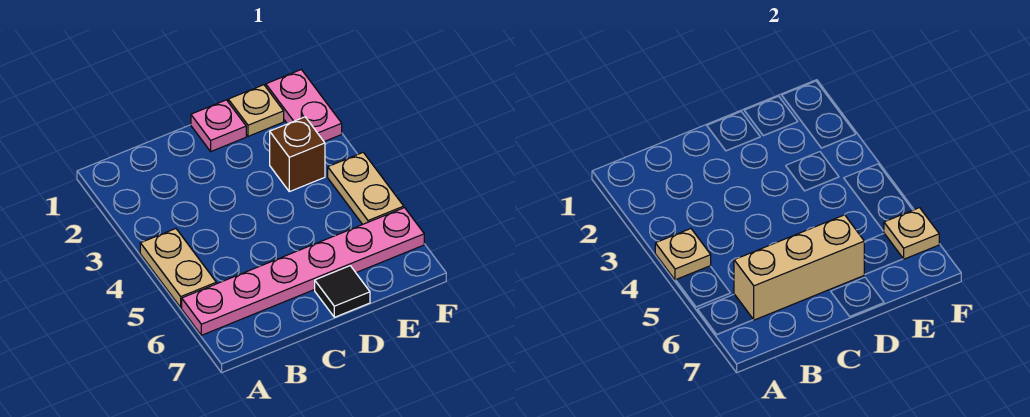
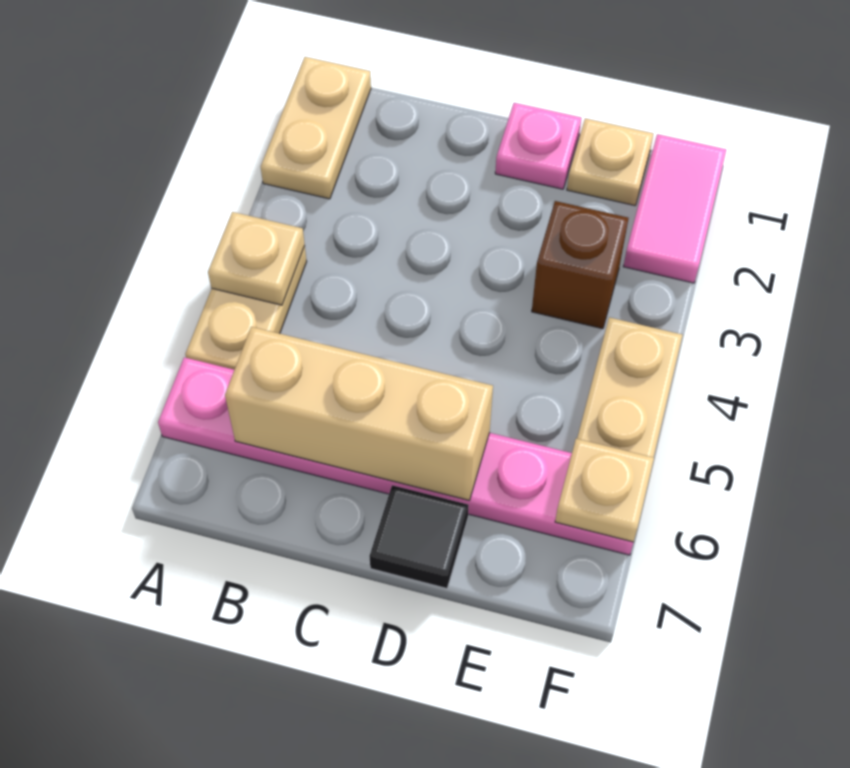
none -> tan plate A1:A2 level 1
pink plate F1:F2 level 1 -> pink tile F1:F2 level 1

